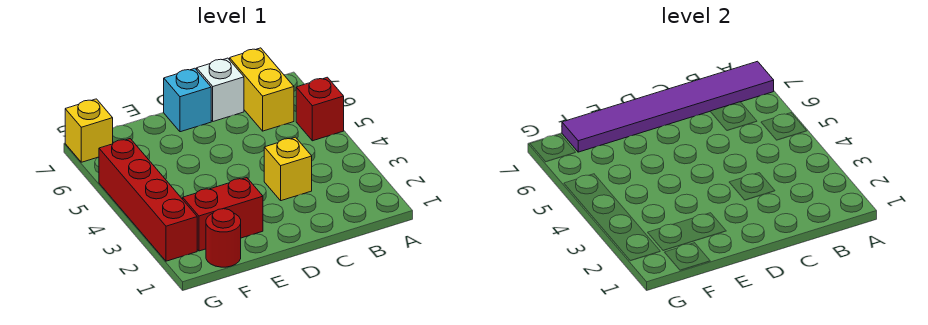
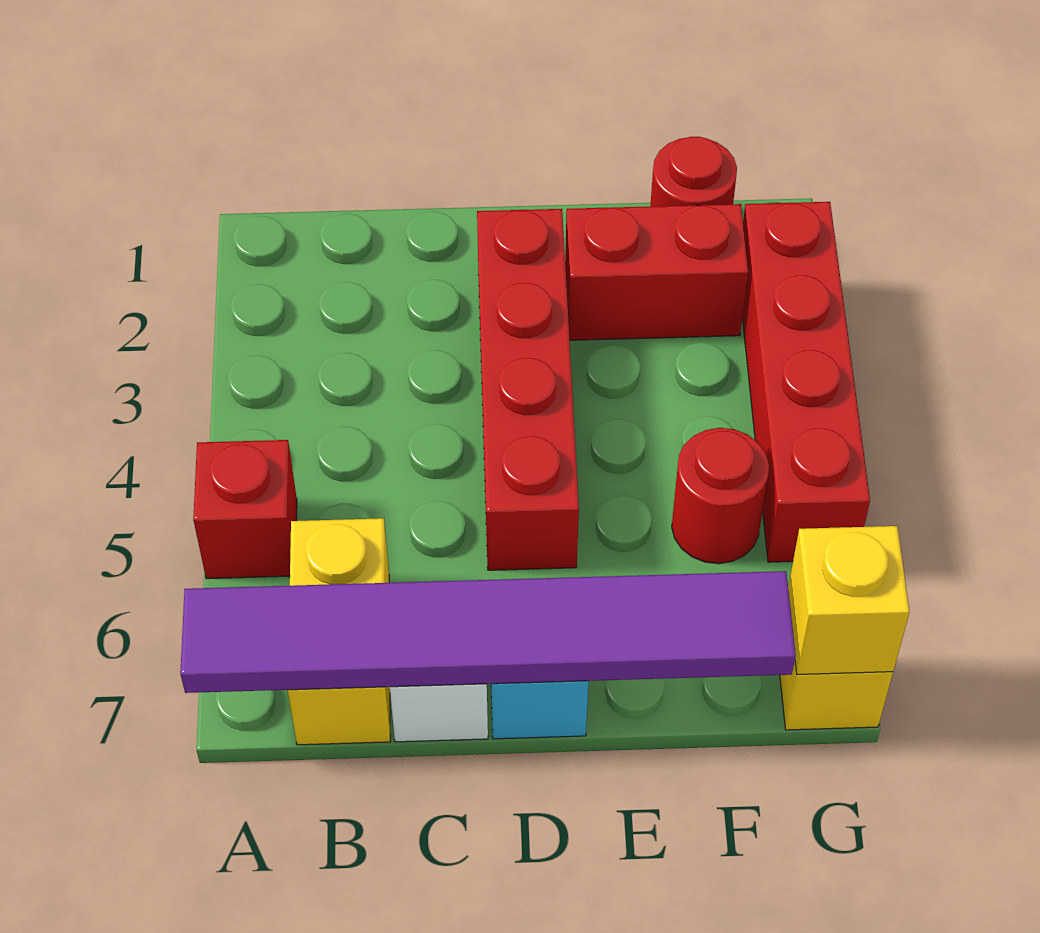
yellow brick C3 level 1 -> yellow brick G7 level 2
none -> red brick D2:D5 level 1
none -> red round brick F5 level 1

